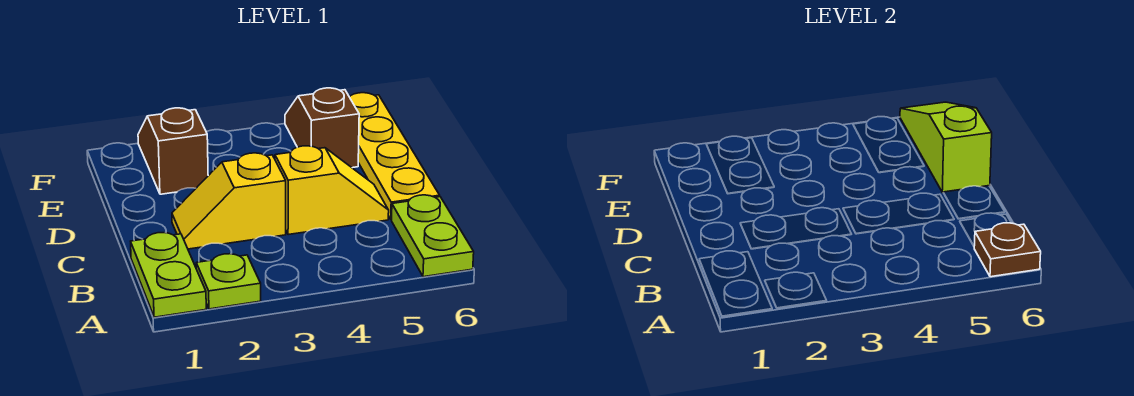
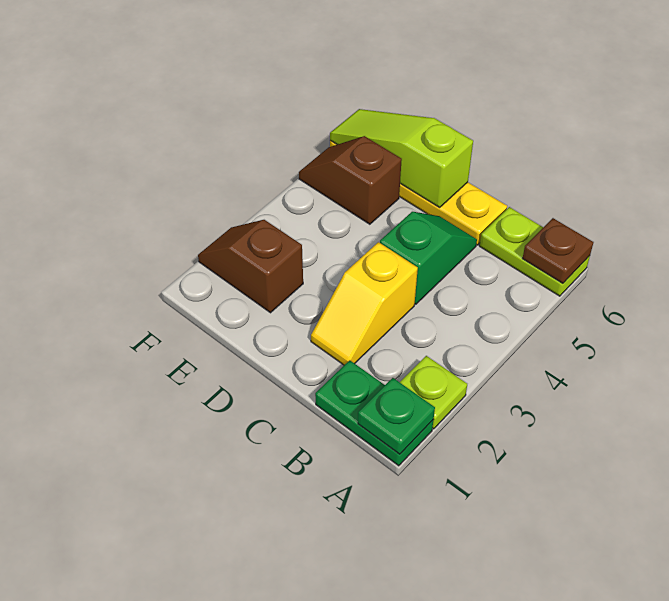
lime plate A1:B1 level 1 -> green plate A1:B1 level 1
none -> green plate A1 level 2
yellow slope C4:C5 level 1 top 4 -> green slope C4:C5 level 1 top 4

